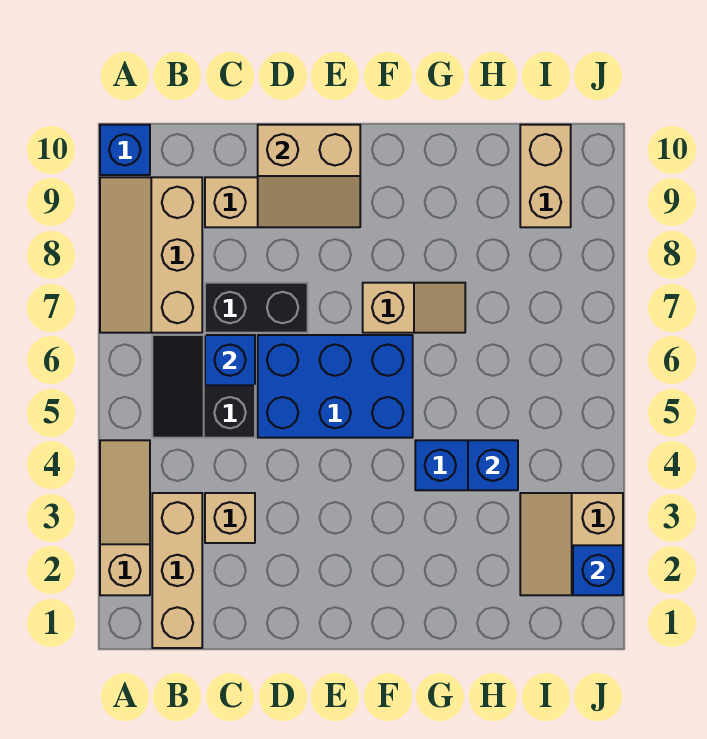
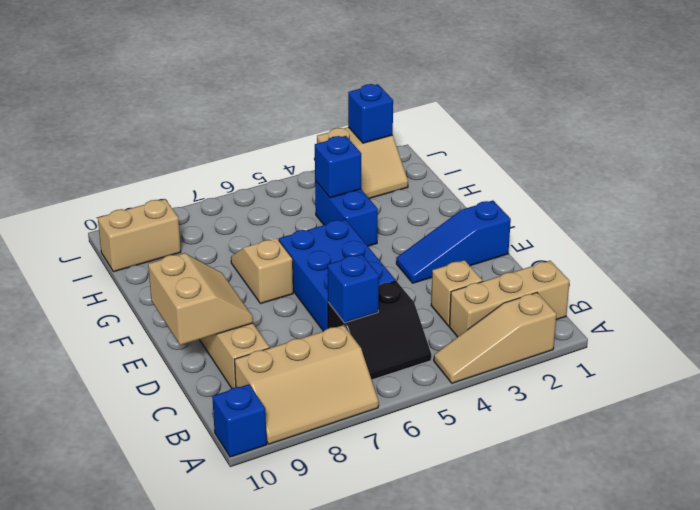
black brick C7:D7 level 1 -> none
none -> blue slope E1:E3 level 1 top 1

